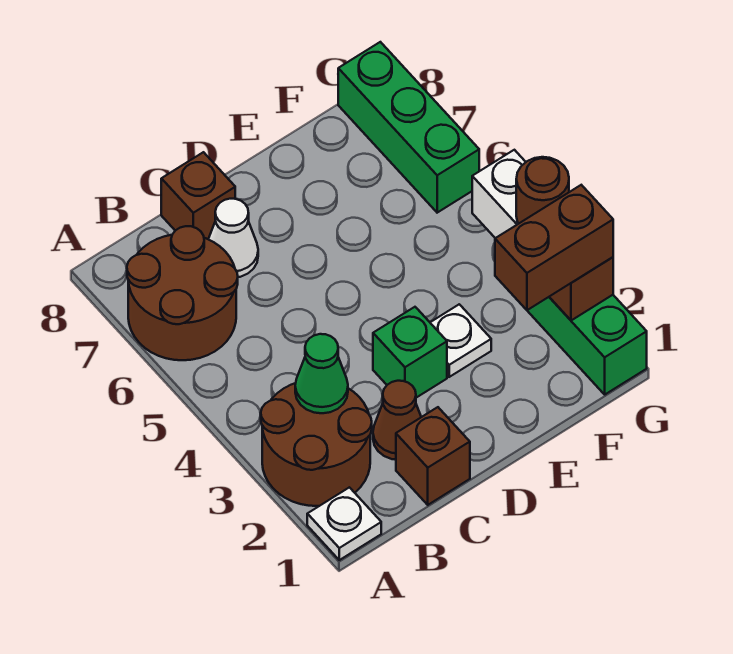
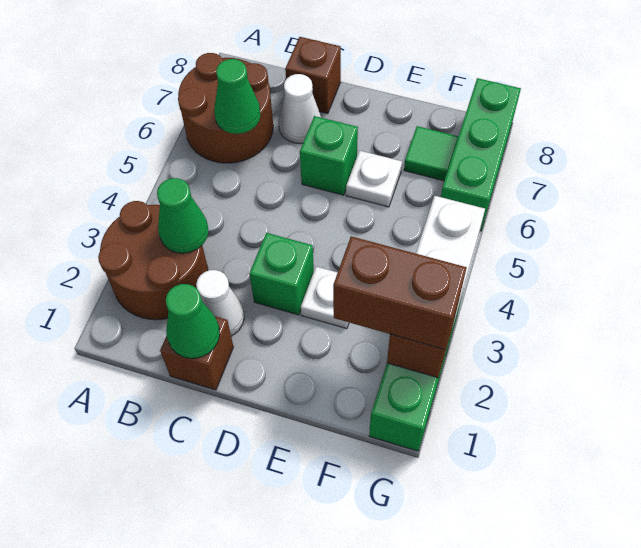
white plate A1 level 1 -> white plate E6 level 1
none -> green cone B6 level 2
none -> green cone C1 level 2
brown cone C2 level 1 -> white cone C2 level 1
none -> green brick D6 level 1
none -> green tile F7 level 1
brown round brick G3 level 3 -> none

